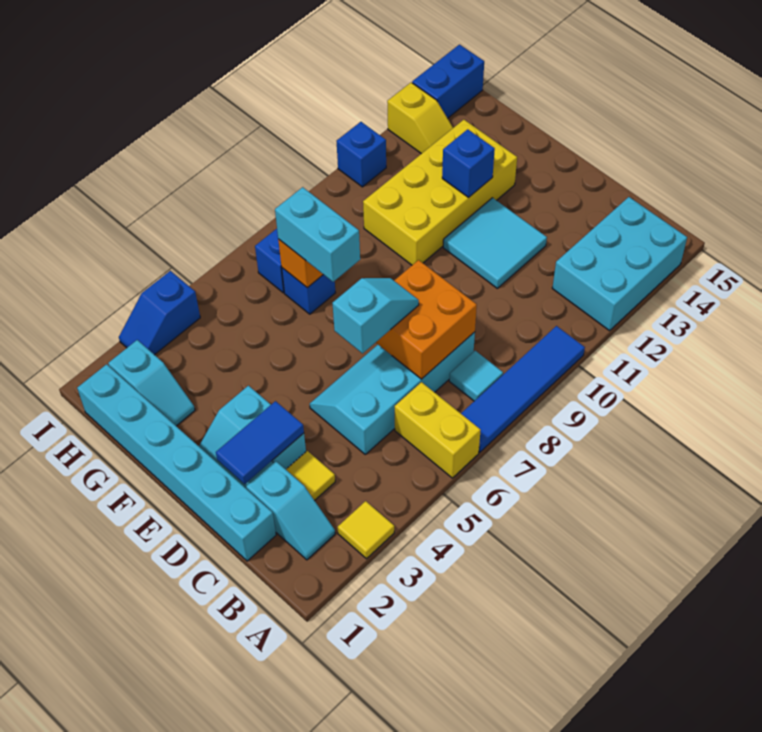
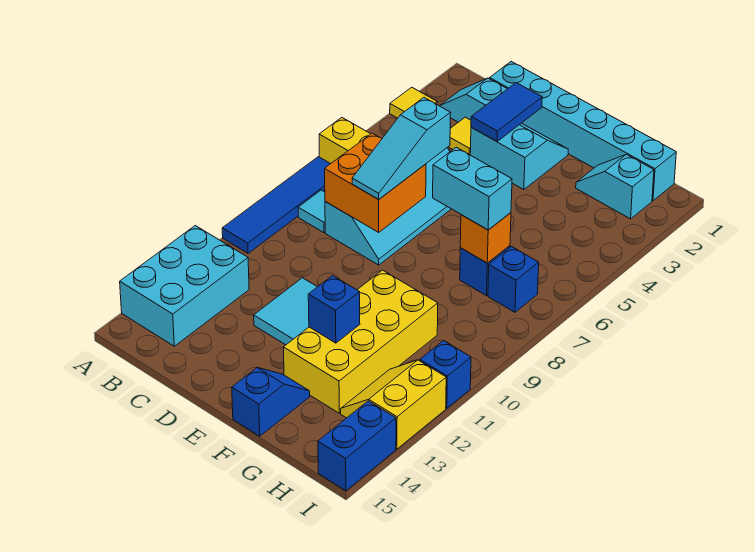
cyan slope D6:D7 level 3 top 6 -> cyan slope D6:D8 level 3 top 6
yellow slope H13:I13 level 1 top I -> yellow slope H12:I13 level 1 top I
blue slope I3:I4 level 1 top 4 -> blue slope F14:F15 level 1 top 15

